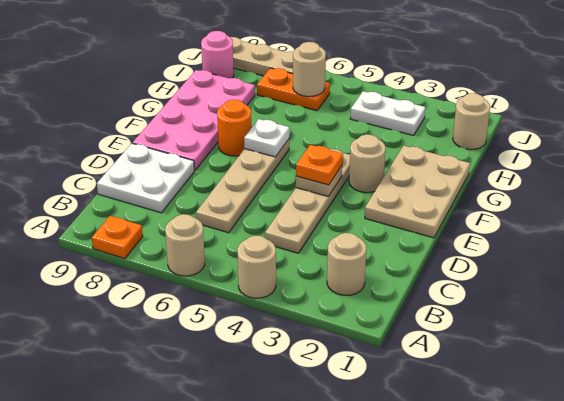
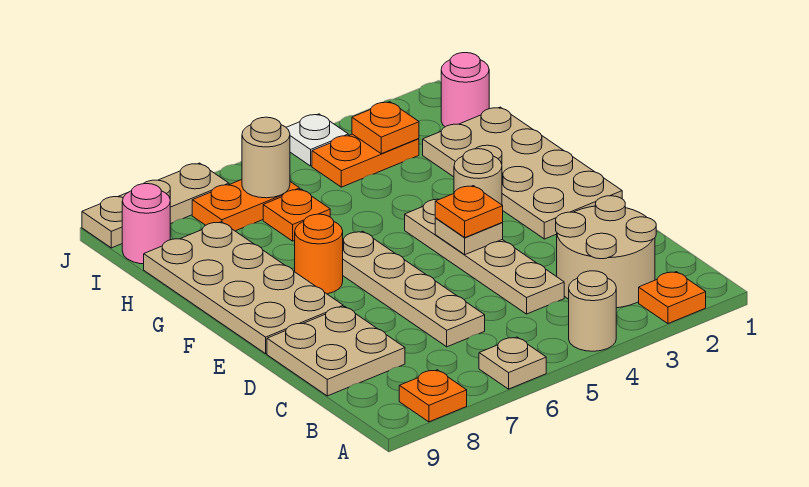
none -> orange plate A2 level 1
tan round brick A6 level 1 -> tan plate A6 level 1
tan round brick B2 level 1 -> tan round brick B2:C3 level 1
white plate C8:D9 level 1 -> tan plate C8:D9 level 1
tan plate E1:G2 level 1 -> tan plate E1:H2 level 1
pink plate E8:H9 level 1 -> tan plate E8:H9 level 1
white plate F6 level 2 -> white plate J4 level 1
none -> orange plate H6 level 1
tan round brick I1 level 1 -> pink round brick I1 level 1
white plate I3:I4 level 1 -> orange plate I3:I4 level 1
none -> orange plate I3 level 2

